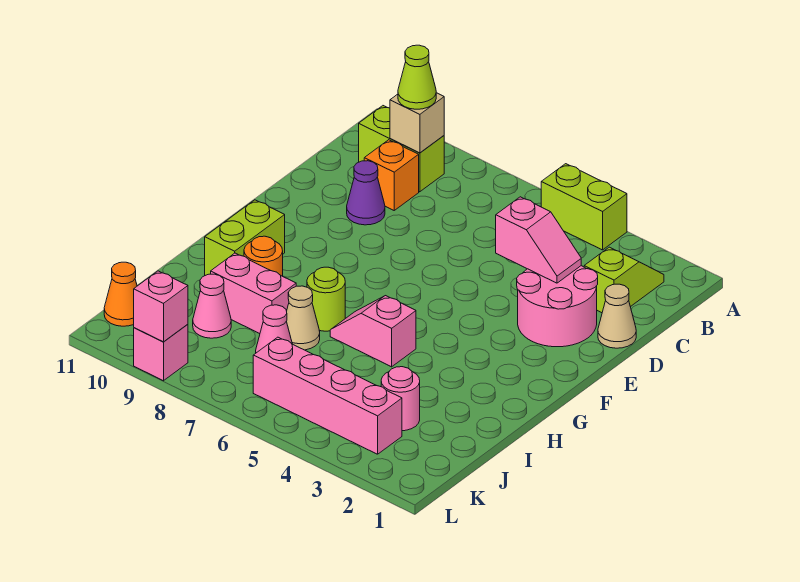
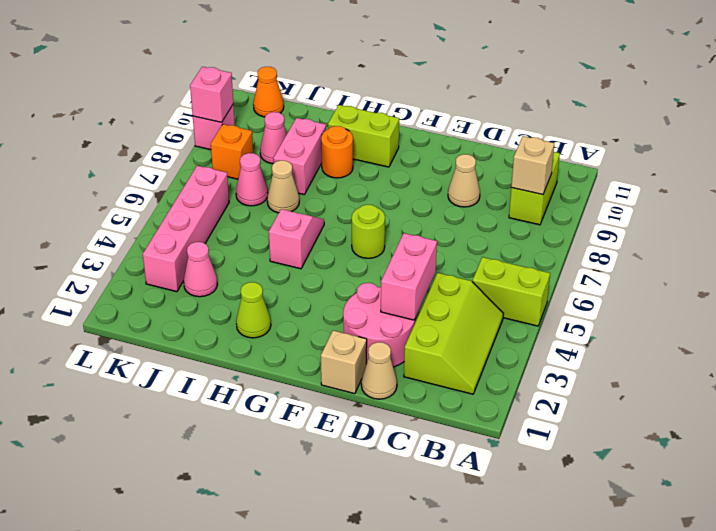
lime brick A4:A5 level 1 -> lime brick A5:B5 level 1
lime slope B2:C2 level 1 top C -> lime slope B2:C4 level 1 top C
lime cone B9 level 3 -> lime cone H2 level 1
orange brick C9 level 1 -> orange brick K8 level 1
pink slope D3:D4 level 2 top 4 -> pink brick D3:D4 level 2
purple cone D9 level 1 -> tan cone D9 level 1
none -> tan brick E1 level 1
lime round brick H7 level 1 -> lime round brick F6 level 1
pink round brick J3 level 1 -> pink cone J3 level 1

